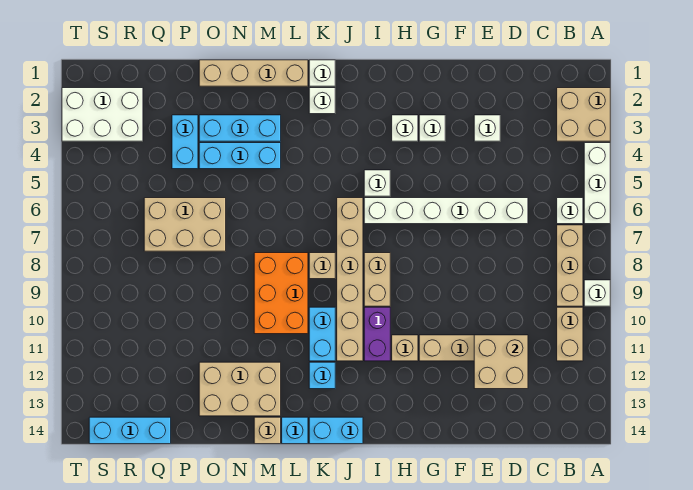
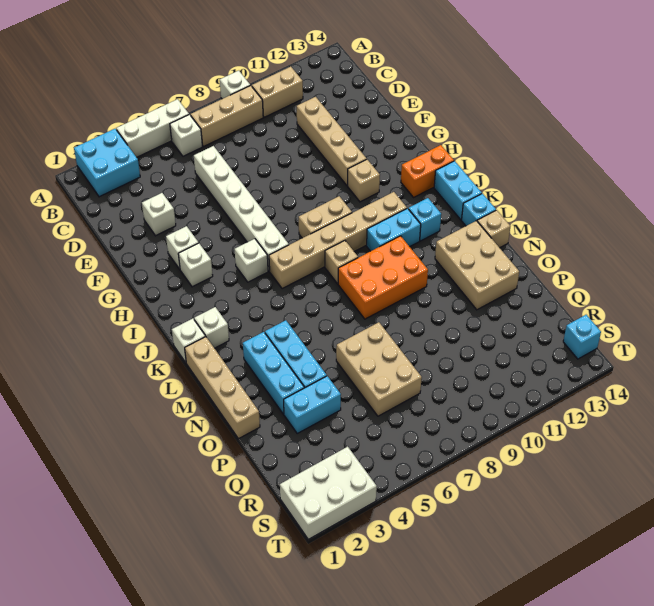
tan brick A2:B3 level 1 -> cyan brick A2:B3 level 1
tan brick D11:E12 level 2 -> none
purple brick I10:I11 level 1 -> none
none -> orange brick I13:I14 level 1
cyan brick Q14:S14 level 1 -> cyan brick S14 level 1
white brick R2:T3 level 1 -> white brick S1:T3 level 1

